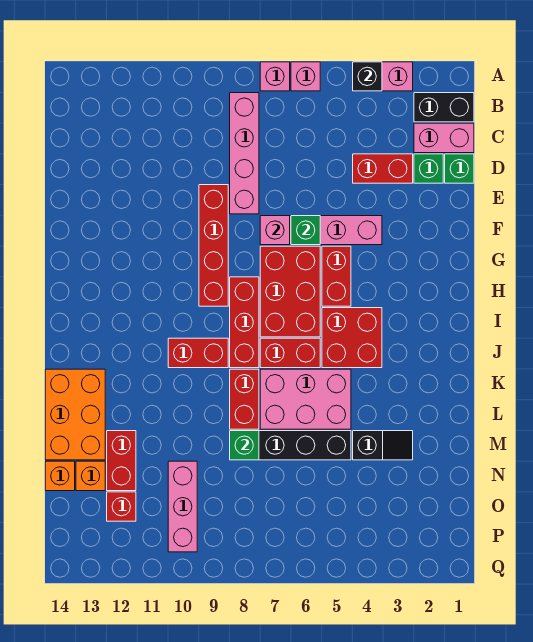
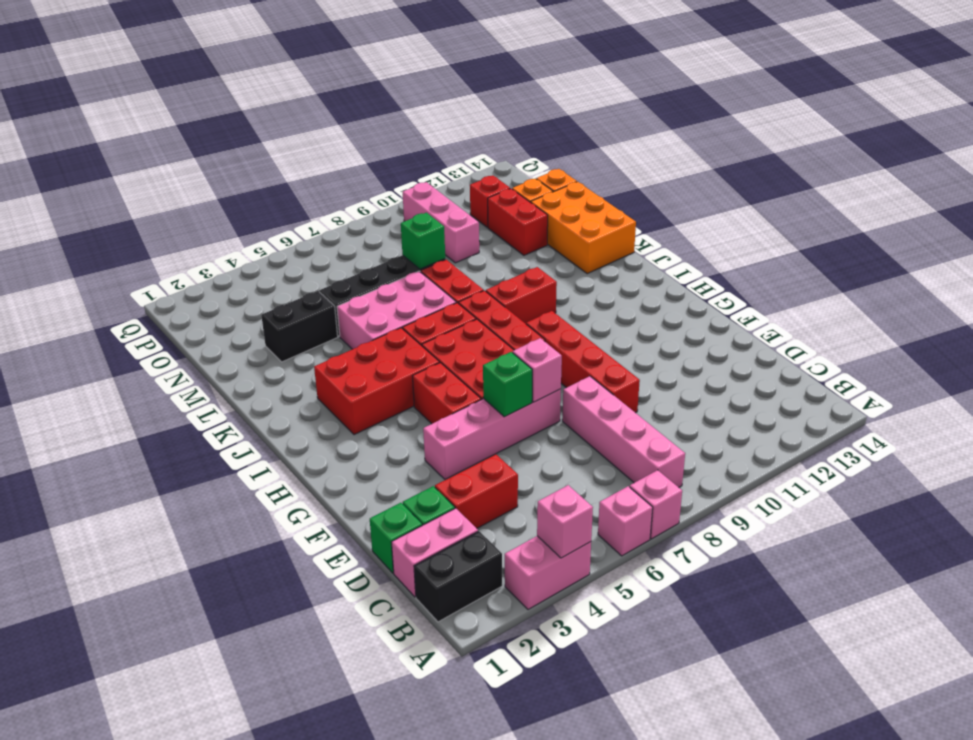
black brick A4 level 2 -> pink brick A4 level 2
red brick I4:J5 level 1 -> red brick I3:J5 level 1
black slope M3:M4 level 1 top 4 -> black brick M3:M4 level 1

